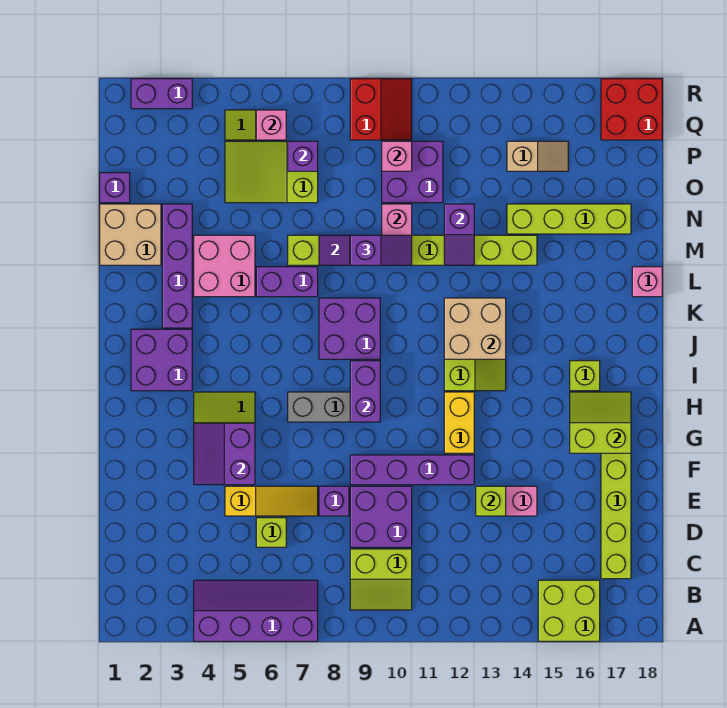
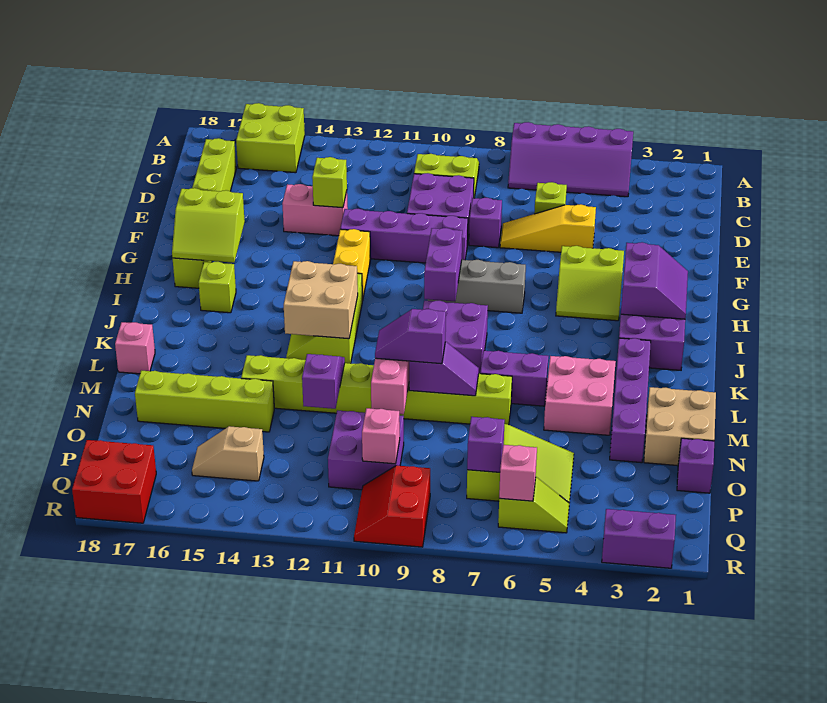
purple slope F4:G5 level 2 top 5 -> purple slope H2:I3 level 2 top 3

